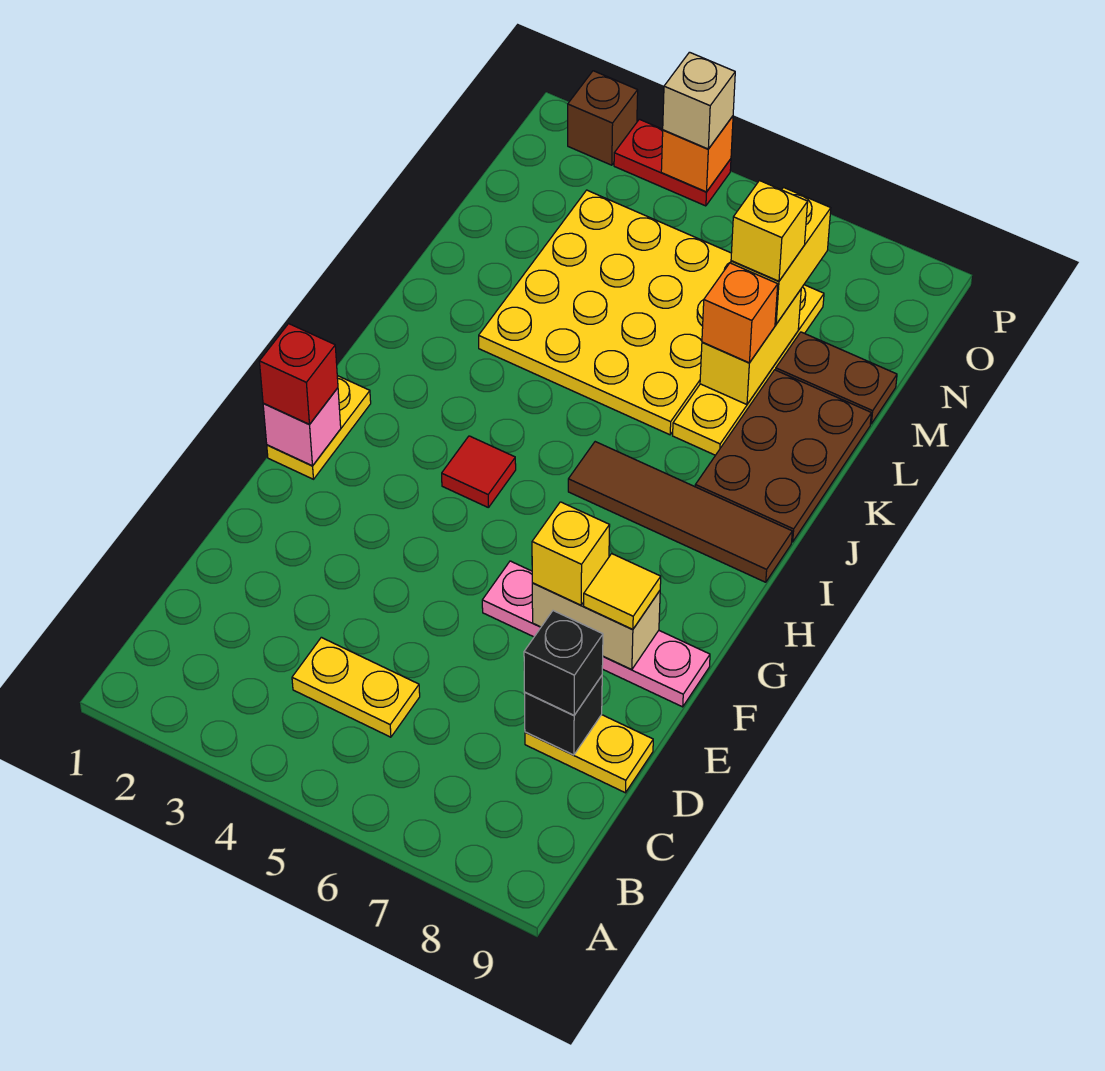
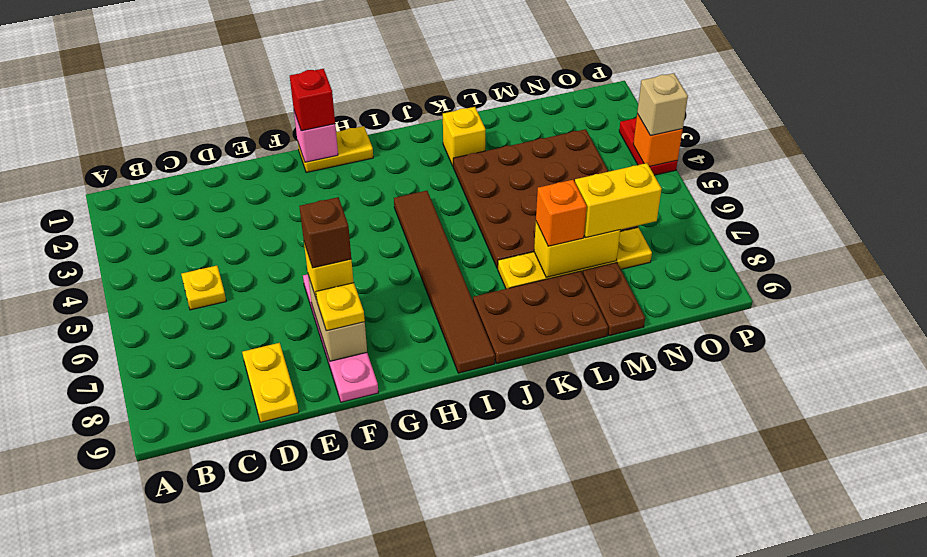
yellow plate C4:C5 level 1 -> yellow plate C5 level 1
black brick D8 level 2 -> none
black brick D8 level 3 -> none
yellow tile F8 level 3 -> yellow plate F8 level 3
red tile H4 level 1 -> none
brown tile I6:I9 level 1 -> brown tile I4:I9 level 1
yellow plate K3:N6 level 1 -> brown plate K3:N6 level 1
yellow brick M7 level 4 -> yellow brick K2 level 1
brown brick P2 level 1 -> brown brick F7 level 4

